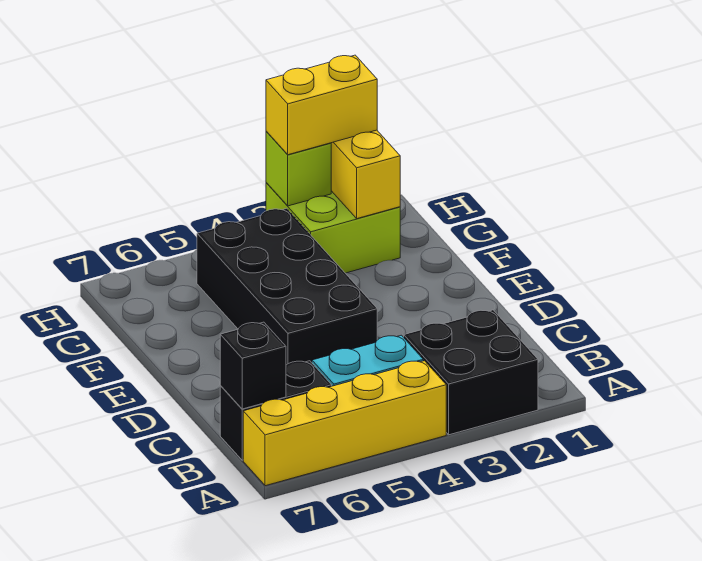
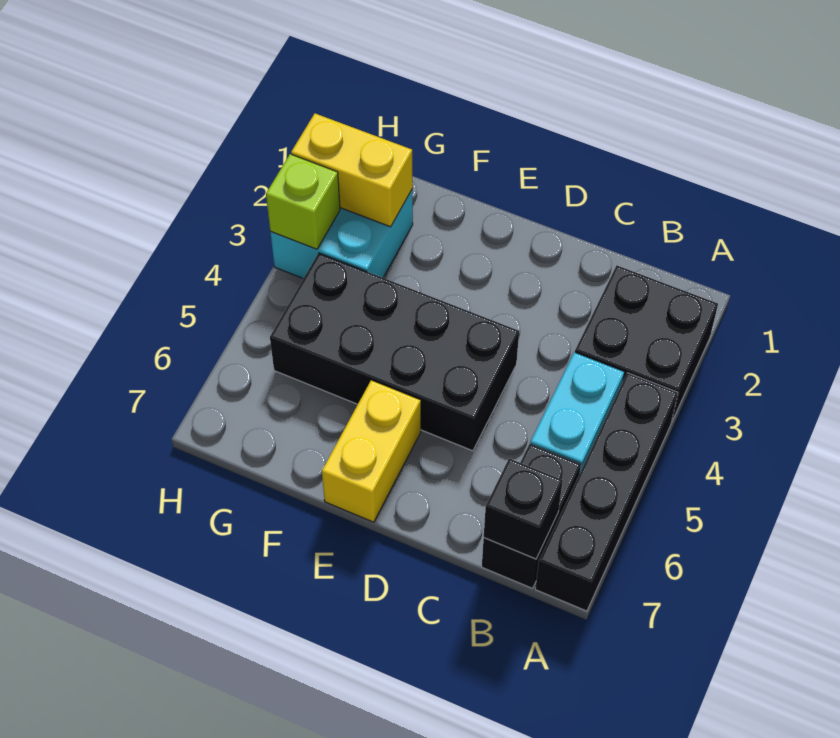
yellow brick A4:A7 level 1 -> black brick A4:A7 level 1
lime brick G2:H3 level 1 -> cyan brick G2:H3 level 1
yellow brick H2:H3 level 3 -> yellow brick E6:E7 level 1

